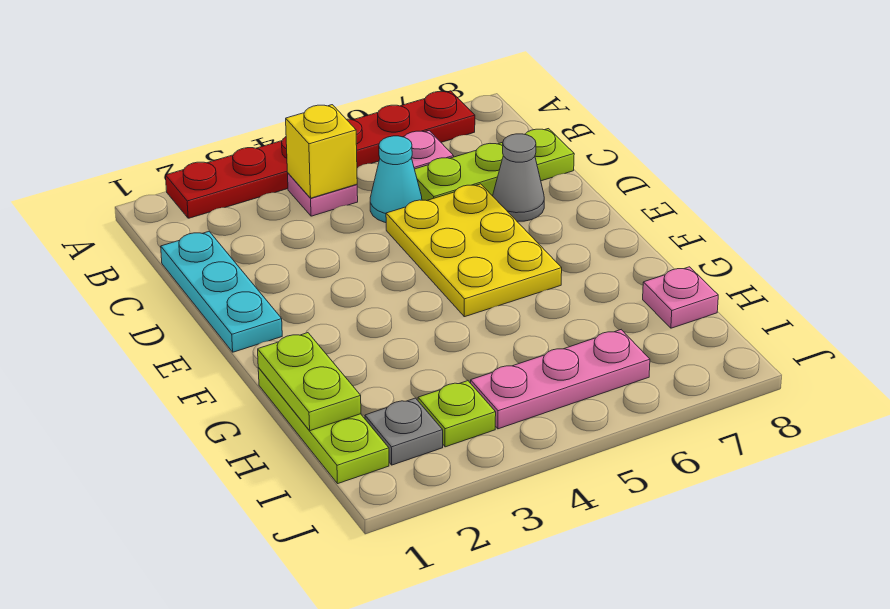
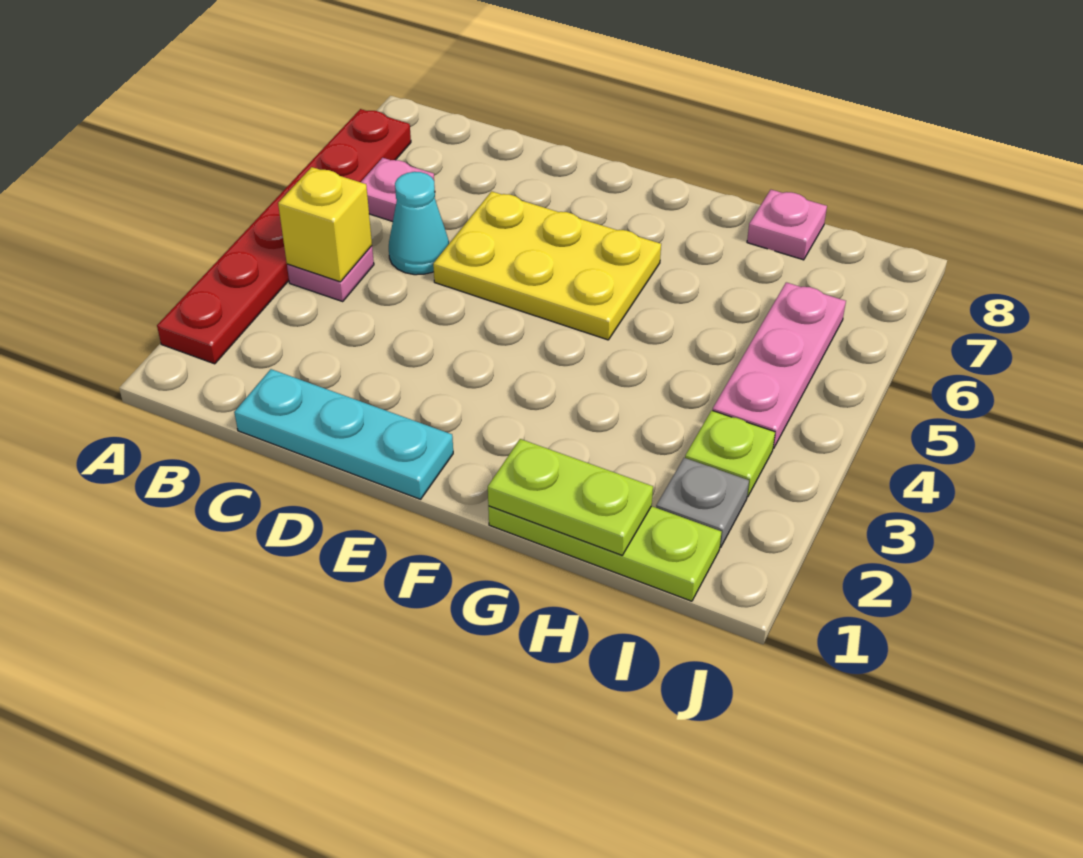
lime plate C6:C8 level 1 -> none
grey cone D7 level 1 -> none

